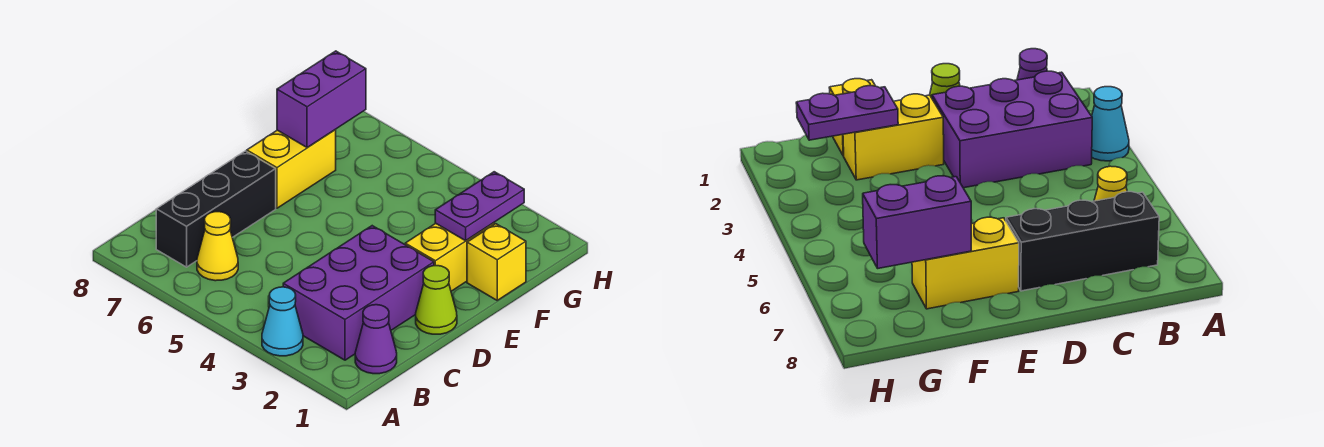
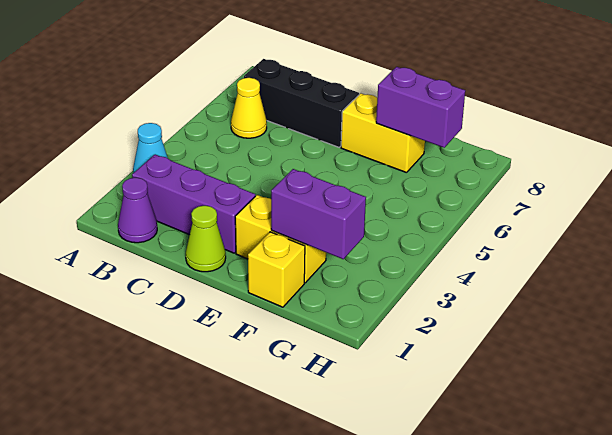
purple brick B2:D3 level 1 -> purple brick B2:D2 level 1
purple plate F2:G2 level 2 -> purple brick F2:G2 level 2

